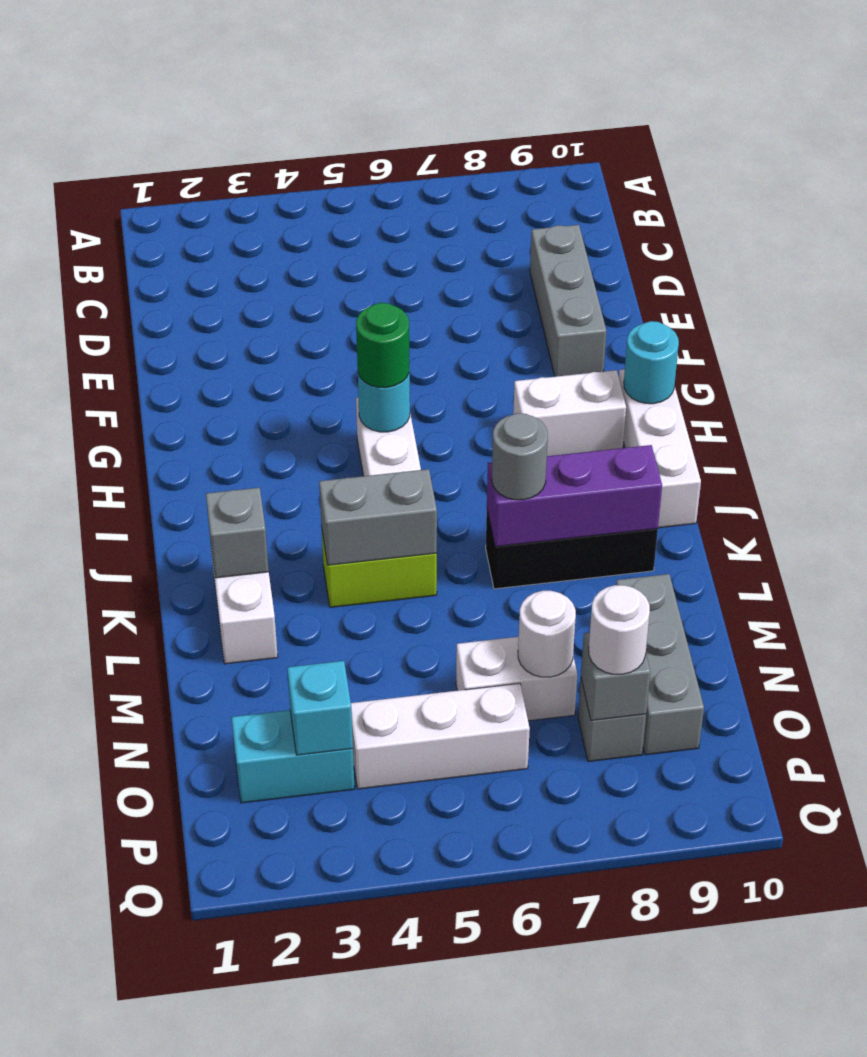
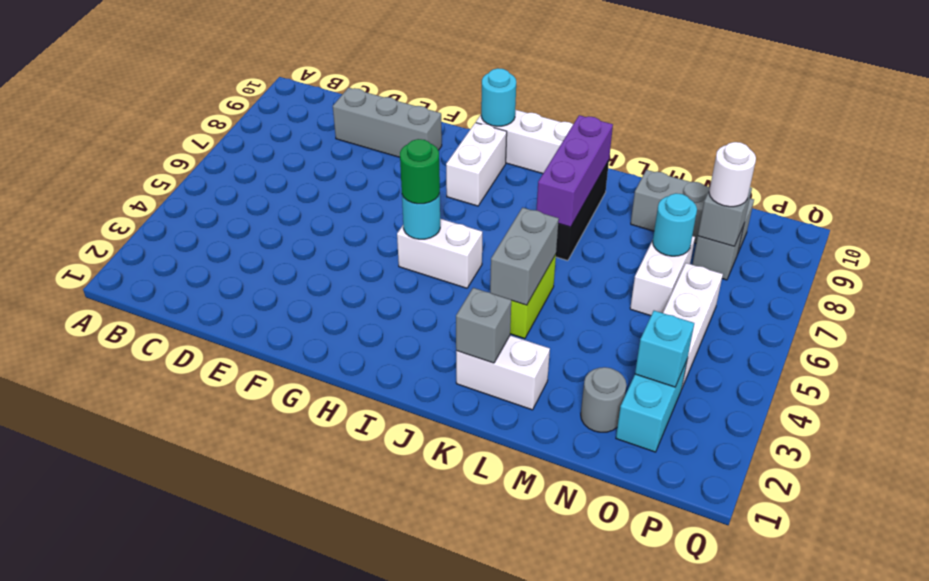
grey round brick K7 level 3 -> grey round brick N2 level 1
white round brick N7 level 2 -> cyan round brick N7 level 2

